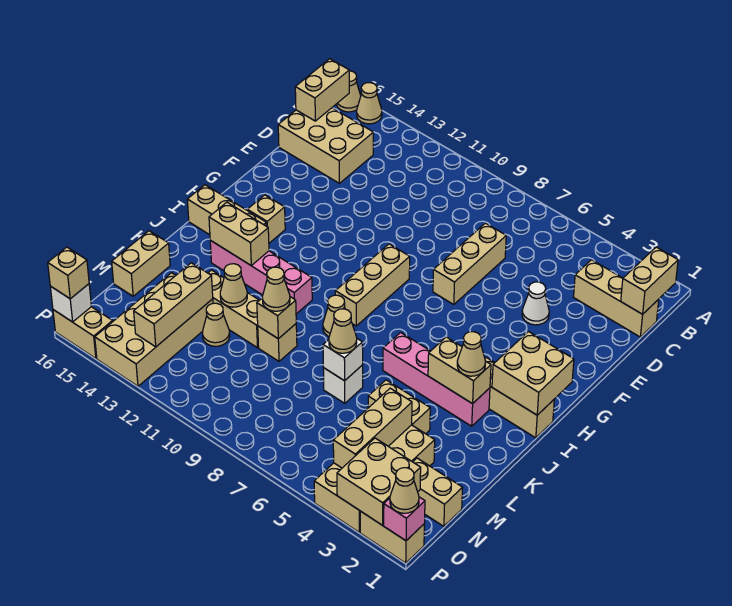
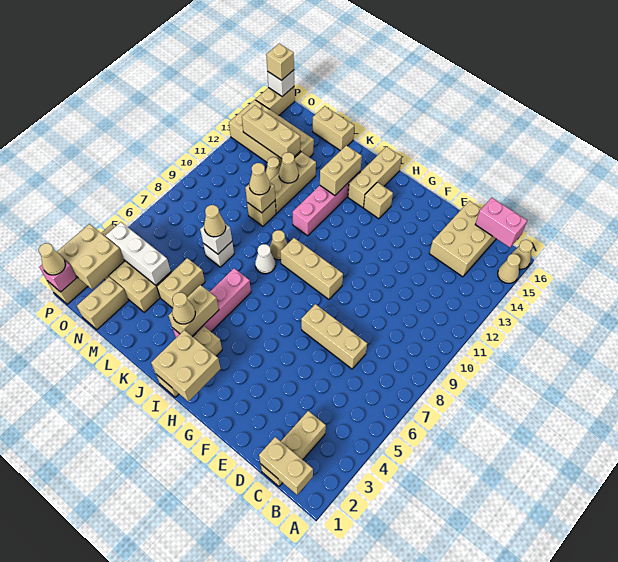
tan brick B16:C16 level 2 -> pink brick B16:C16 level 2
white cone E4 level 1 -> white cone J8 level 1
tan brick M4:O4 level 2 -> white brick M4:O4 level 2

